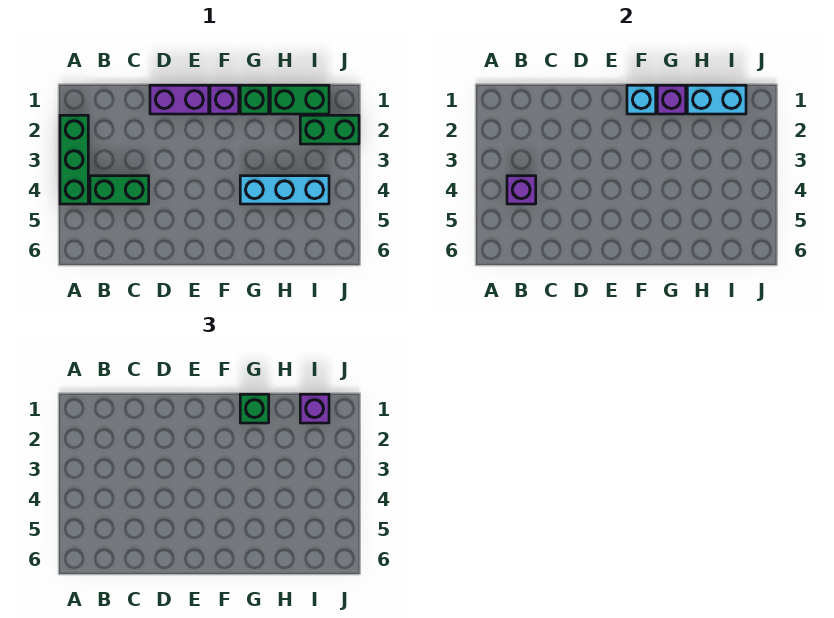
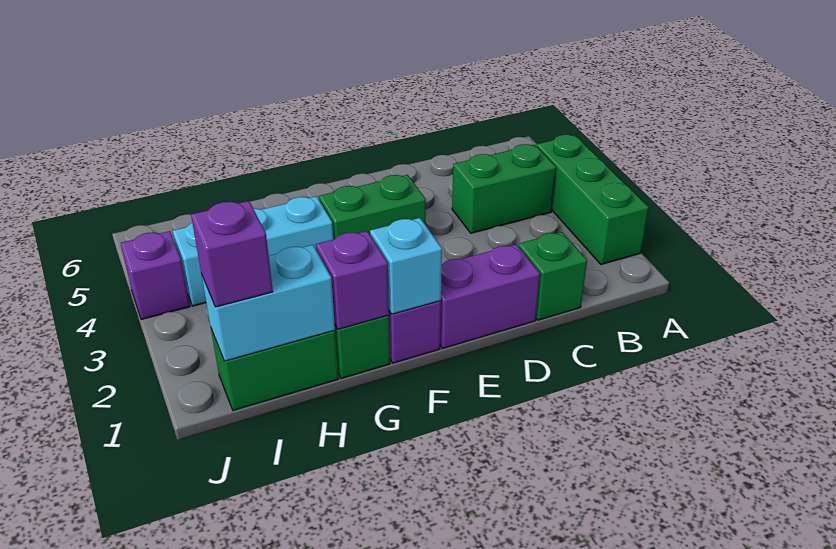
purple brick B4 level 2 -> purple brick J4 level 1
green brick G1 level 3 -> green brick C1 level 1
green brick I2:J2 level 1 -> green brick E4:F4 level 1

